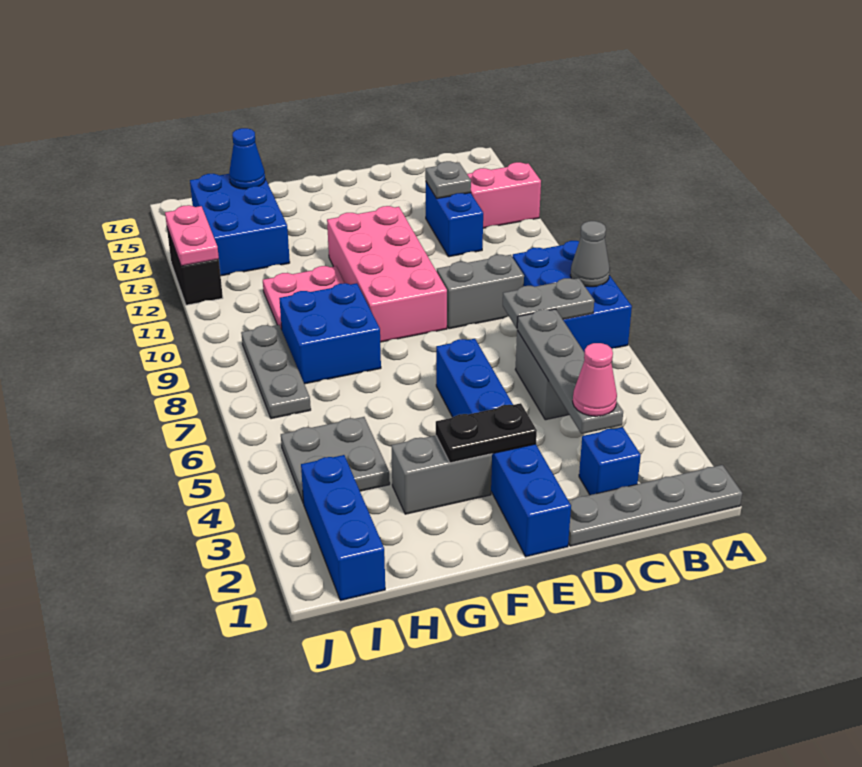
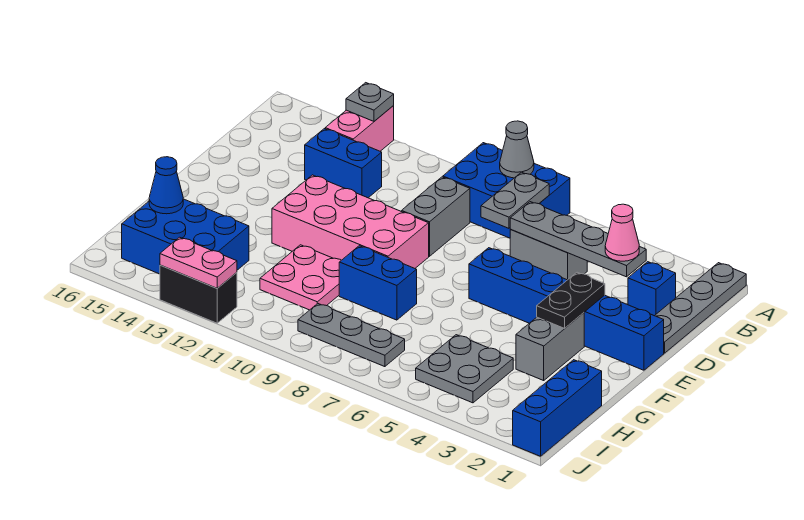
grey plate C13 level 2 -> grey plate A13 level 2
blue brick G8:H9 level 1 -> blue brick G8:G9 level 1
blue brick I1:I3 level 1 -> blue brick H1:J1 level 1

